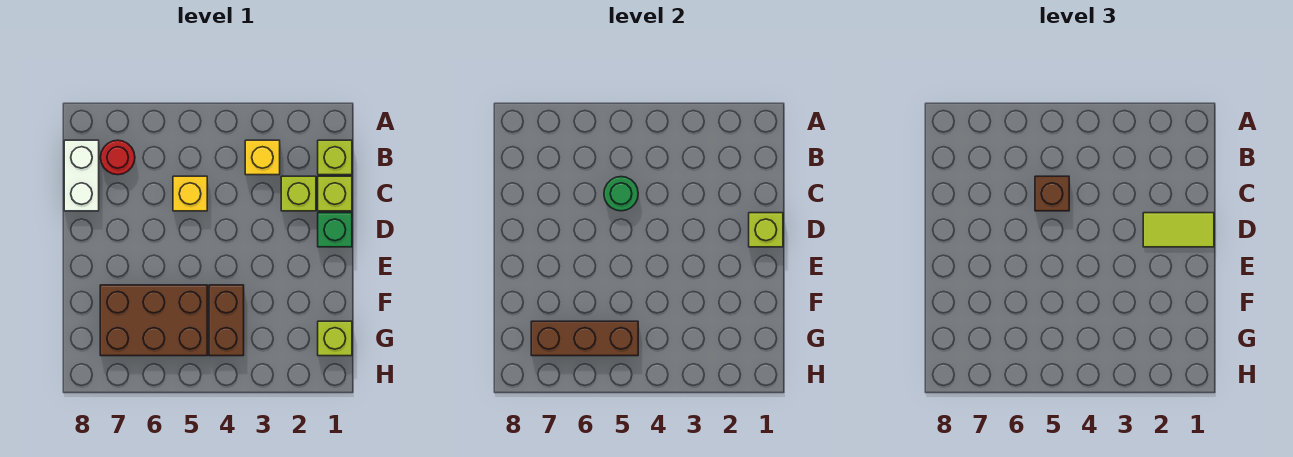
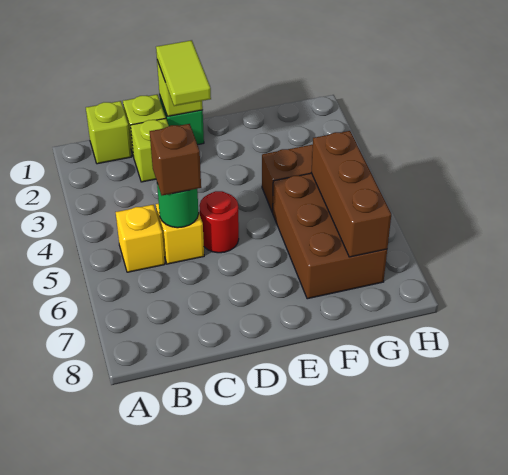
yellow brick B3 level 1 -> yellow brick B5 level 1
red round brick B7 level 1 -> red round brick D5 level 1
white brick B8:C8 level 1 -> none
lime brick G1 level 1 -> none

